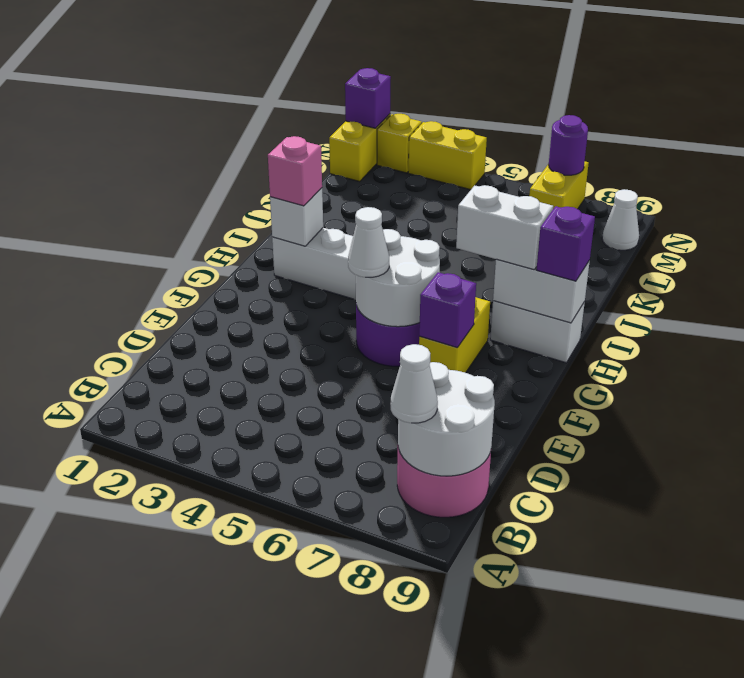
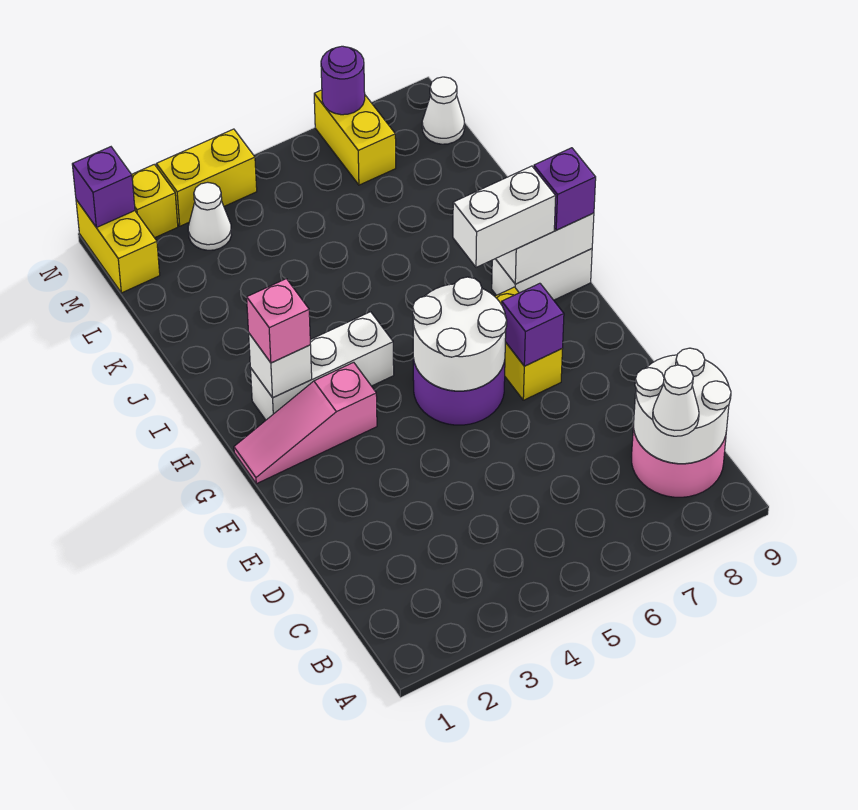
white cone F5 level 3 -> white cone M3 level 1
none -> pink slope G1:G3 level 1 top 3

